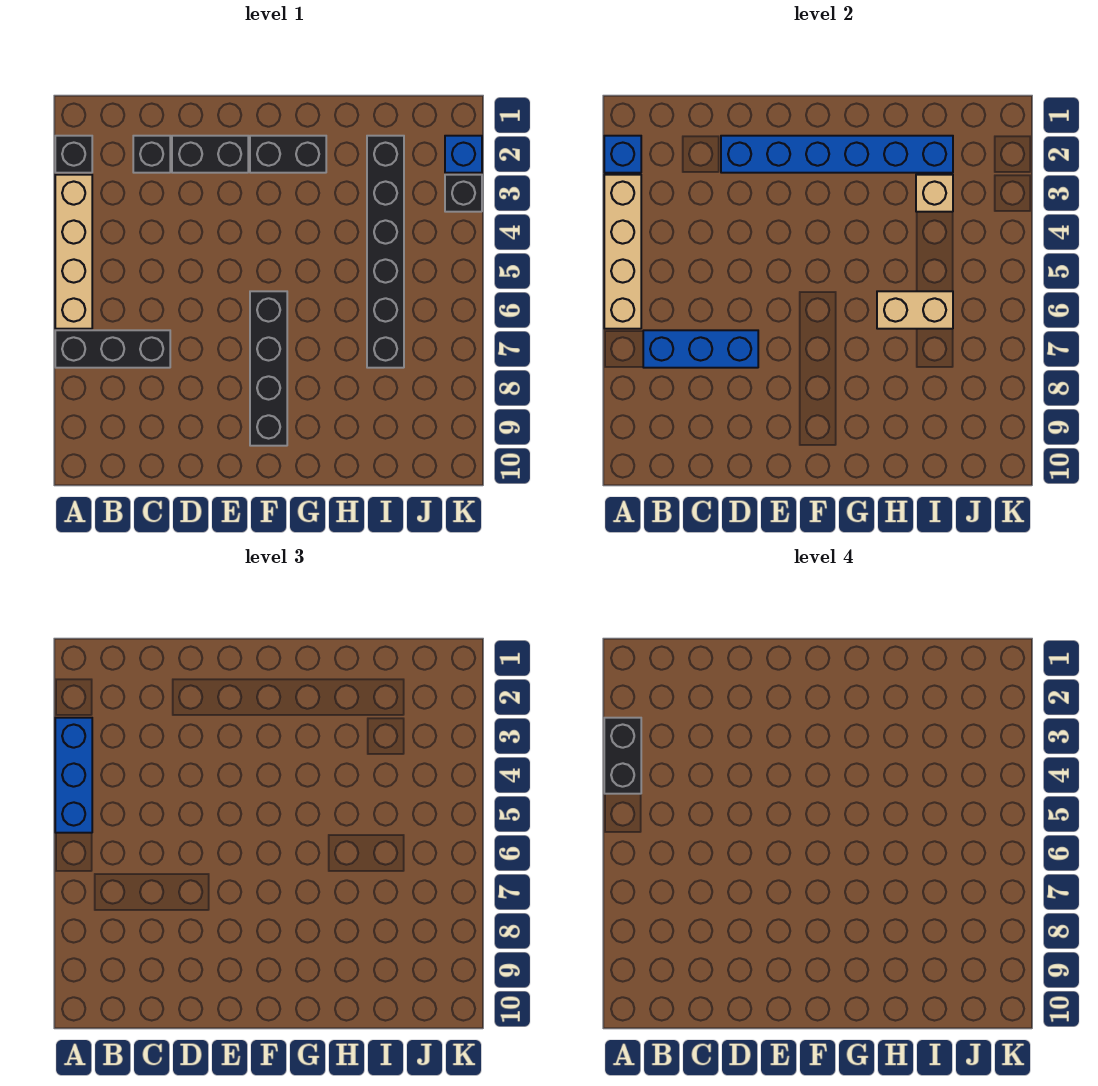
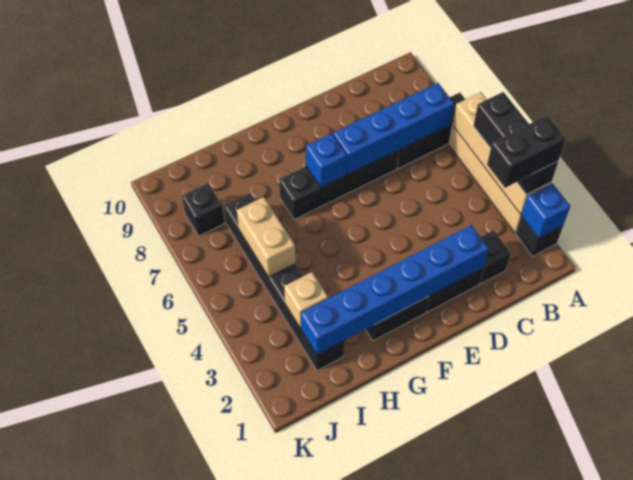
blue brick A3:A5 level 3 -> black brick A3:A5 level 3
black brick A3:A4 level 4 -> black brick A3:B3 level 4
blue brick B7:D7 level 2 -> blue brick B7:E7 level 2
black brick F6:F9 level 1 -> black brick D7:G7 level 1
tan brick H6:I6 level 2 -> tan brick I5:I6 level 2
blue brick K2 level 1 -> blue brick F7 level 2
black brick K3 level 1 -> black brick J8 level 1

